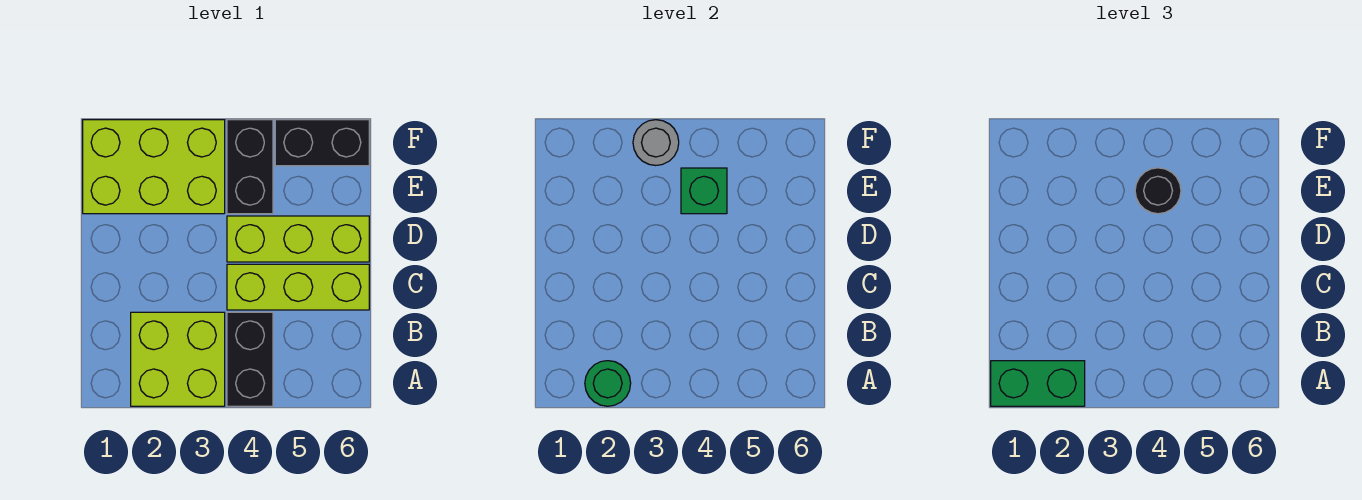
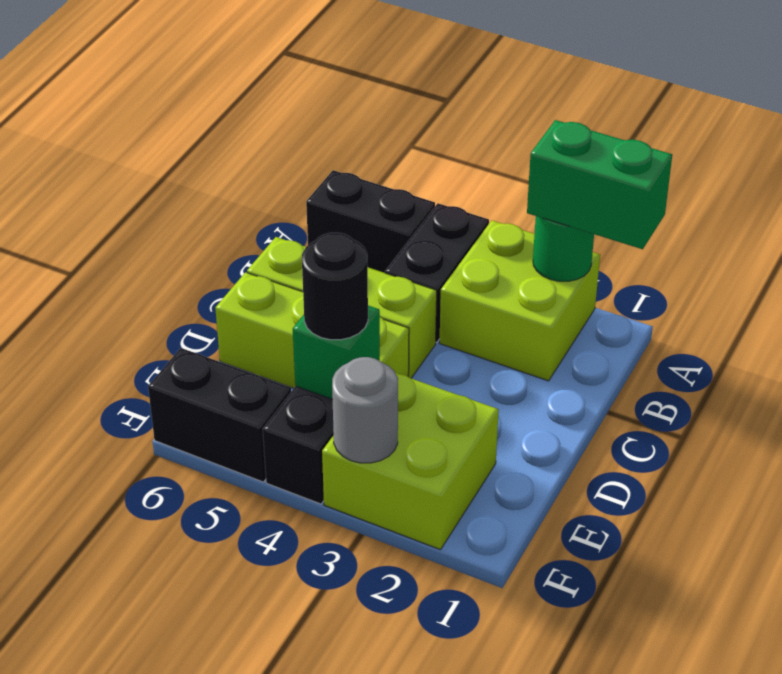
none -> black brick A5:A6 level 1
lime brick E1:F3 level 1 -> lime brick E2:F3 level 1

